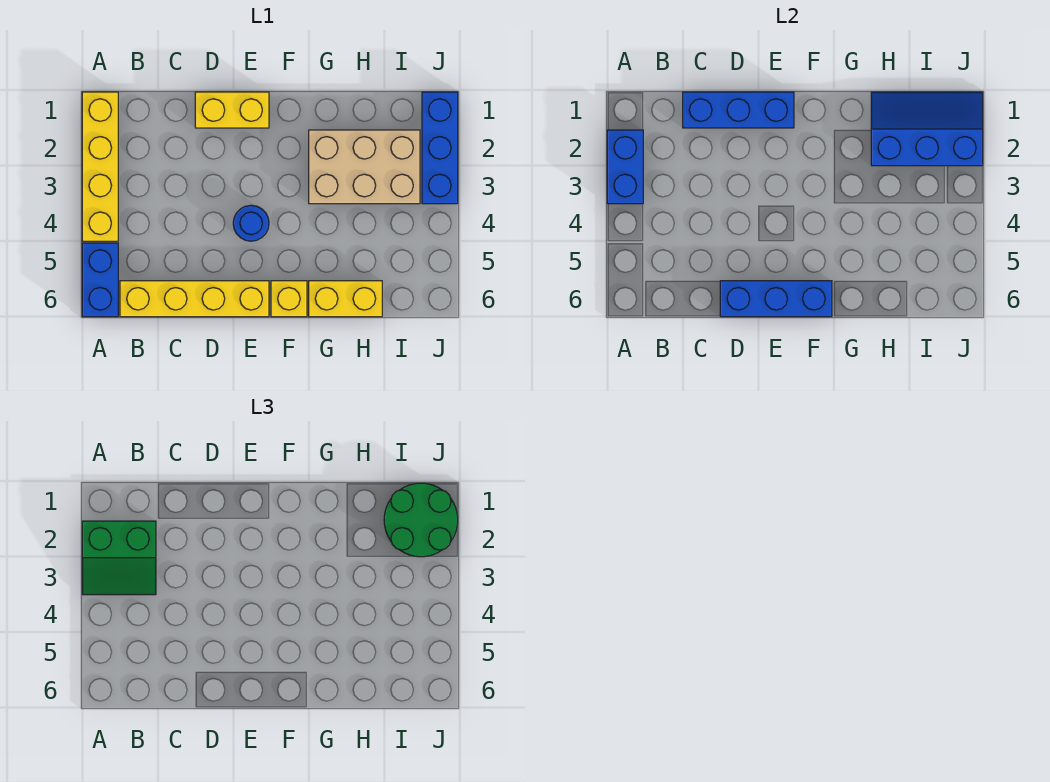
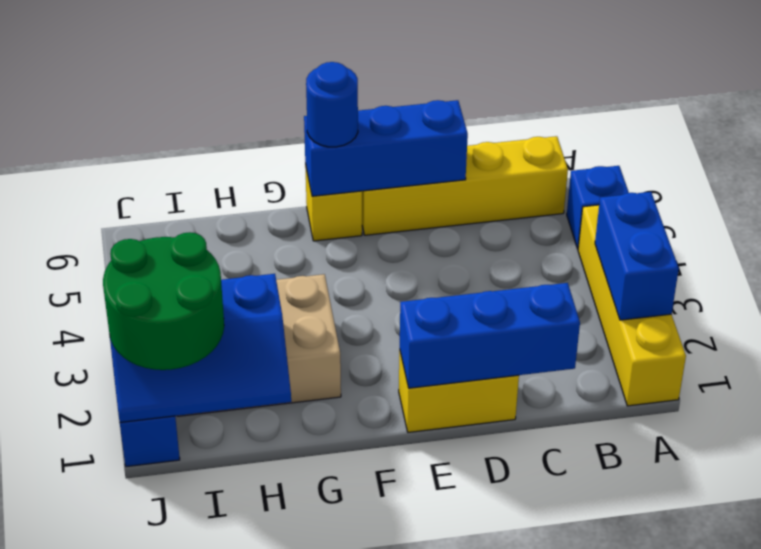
green slope A2:B3 level 3 top 2 -> none
blue brick A5:A6 level 1 -> blue brick A5 level 1
blue round brick E4 level 1 -> blue round brick F6 level 3
yellow brick G6:H6 level 1 -> none

